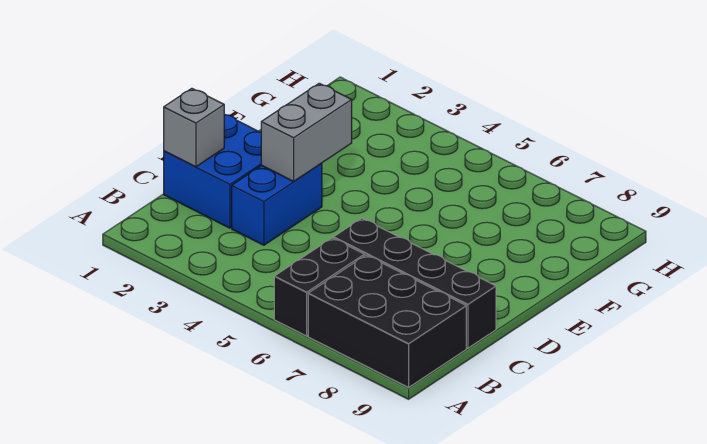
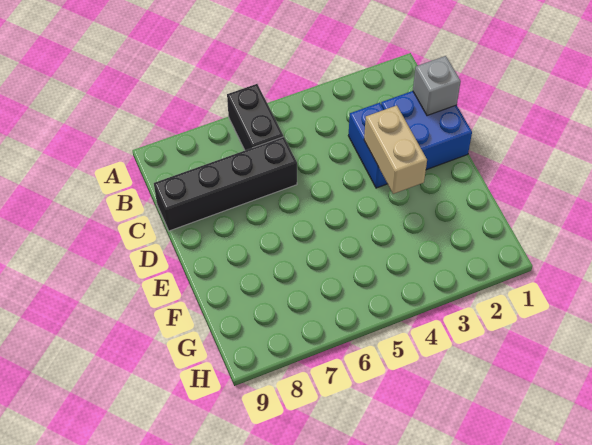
black brick A7:B9 level 1 -> none
grey brick D3:E3 level 2 -> tan brick D3:E3 level 2

